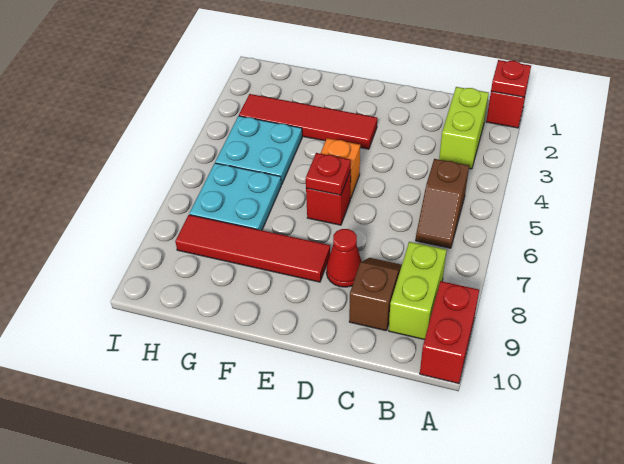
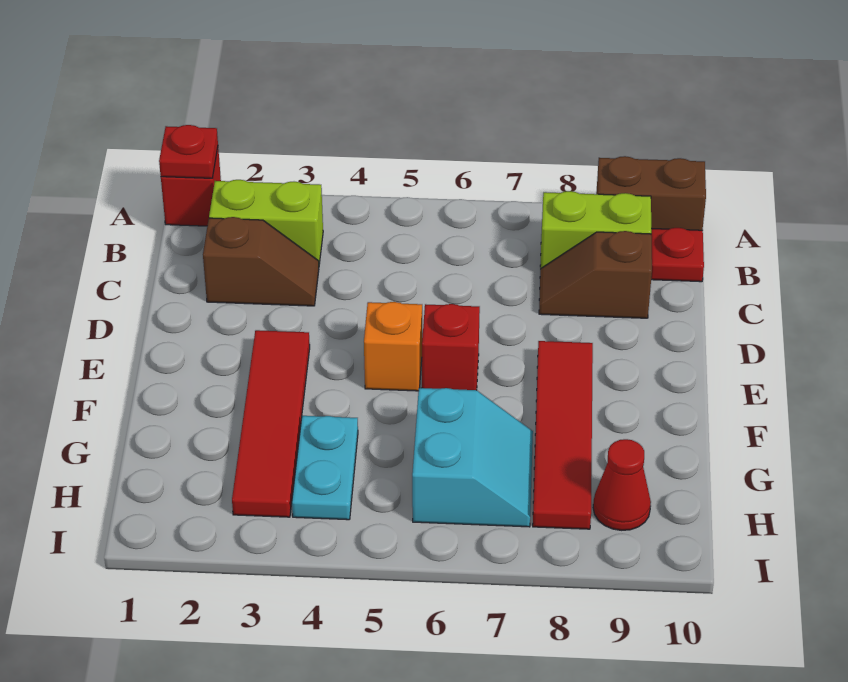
red brick A9:A10 level 1 -> brown brick A9:A10 level 1
brown slope B5:B6 level 1 top 5 -> brown slope C2:C3 level 1 top 2
red cone D8 level 1 -> red cone H9 level 1
red plate E6 level 2 -> red plate B10 level 1
cyan plate G4:H5 level 1 -> cyan plate G4:H4 level 1
cyan plate G6:H7 level 1 -> cyan slope G6:H7 level 1 top 6

